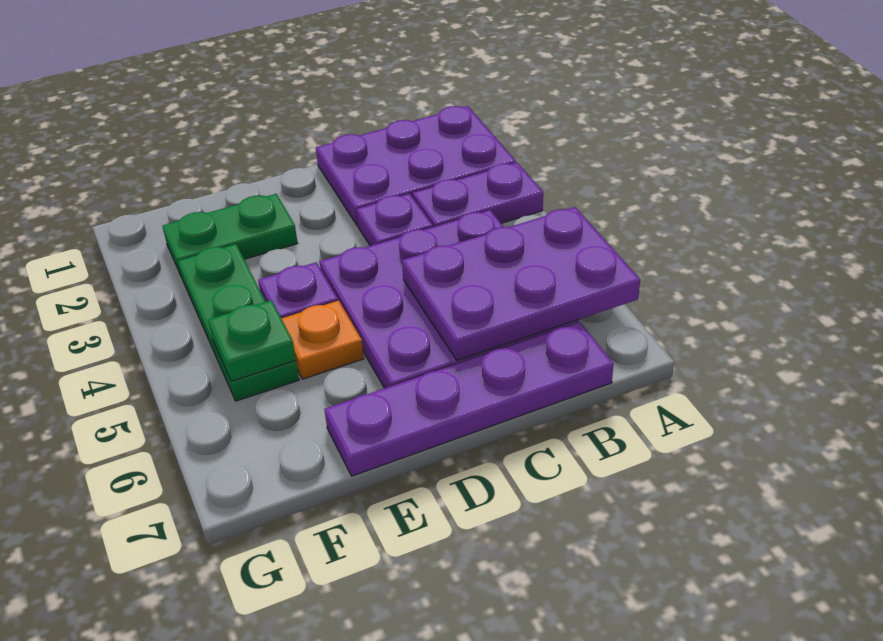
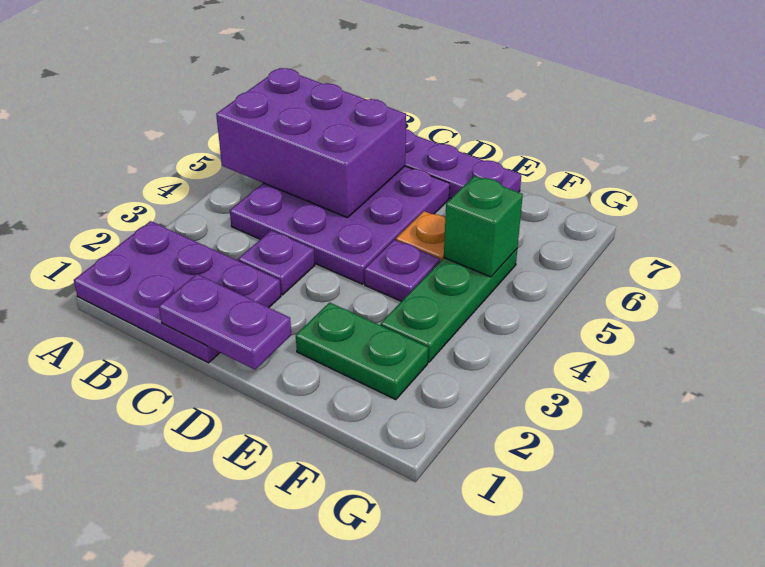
purple plate A3:B3 level 1 -> purple plate C1:D1 level 2
purple plate A5:C6 level 2 -> purple brick A5:C6 level 2
green plate F5 level 2 -> green brick F5 level 2

